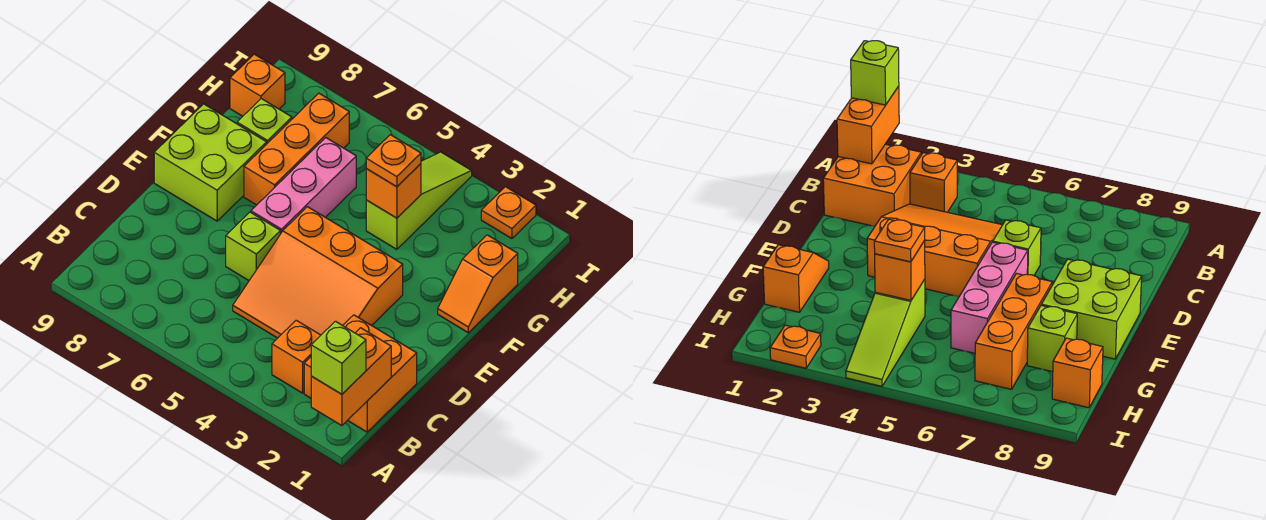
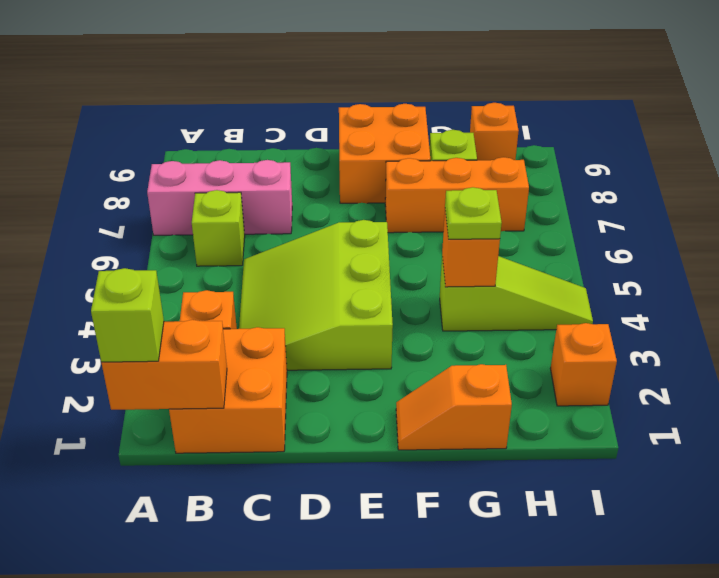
orange slope C3:E5 level 1 top E -> lime slope C3:E5 level 1 top E
lime brick D6 level 1 -> lime brick B6 level 1
pink brick E6:G6 level 1 -> pink brick A7:C7 level 1
lime brick E8:F9 level 1 -> orange brick E8:F9 level 1
orange plate G4 level 3 -> lime plate G4 level 3
orange plate I2 level 1 -> orange brick I2 level 1

